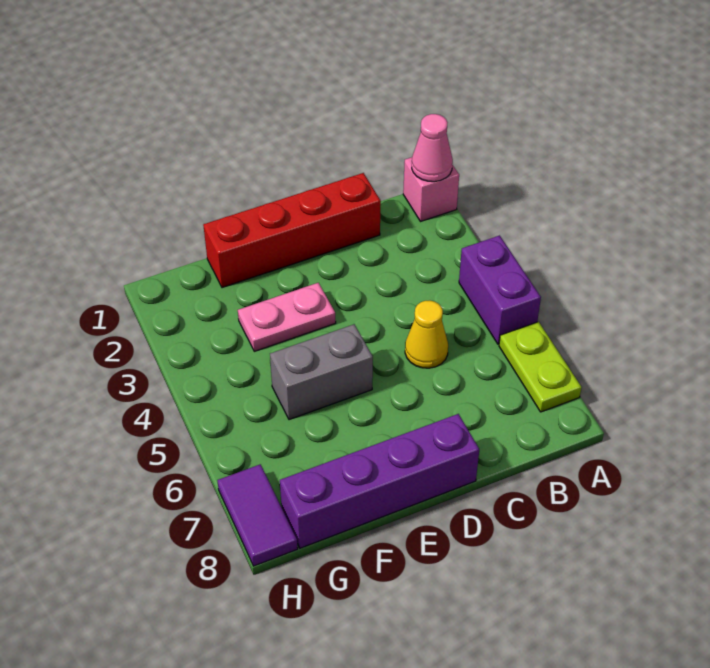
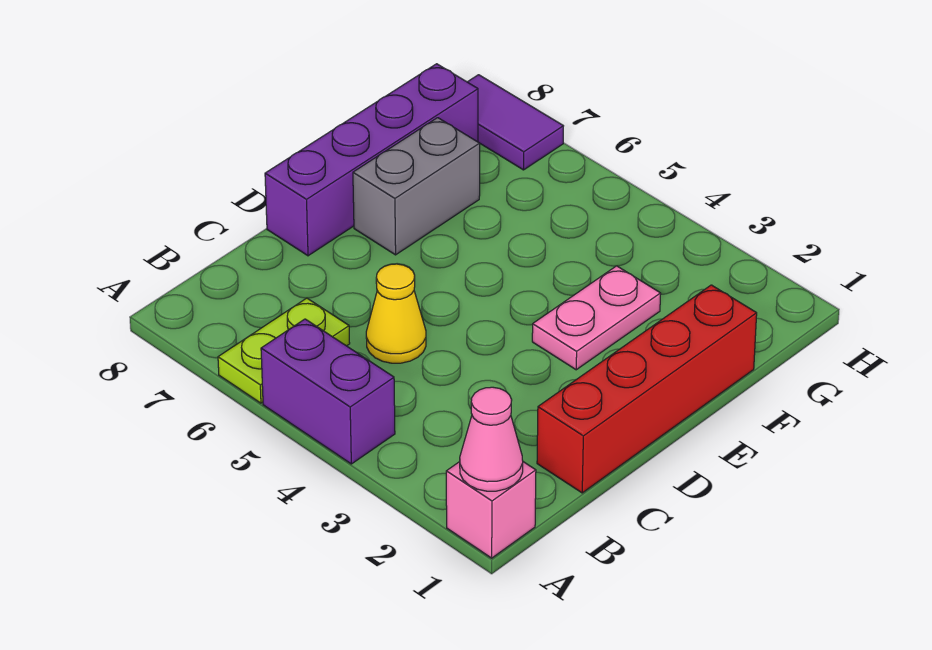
lime plate A6:A7 level 1 -> lime plate A6:B6 level 1
grey brick E5:F5 level 1 -> grey brick E7:F7 level 1

